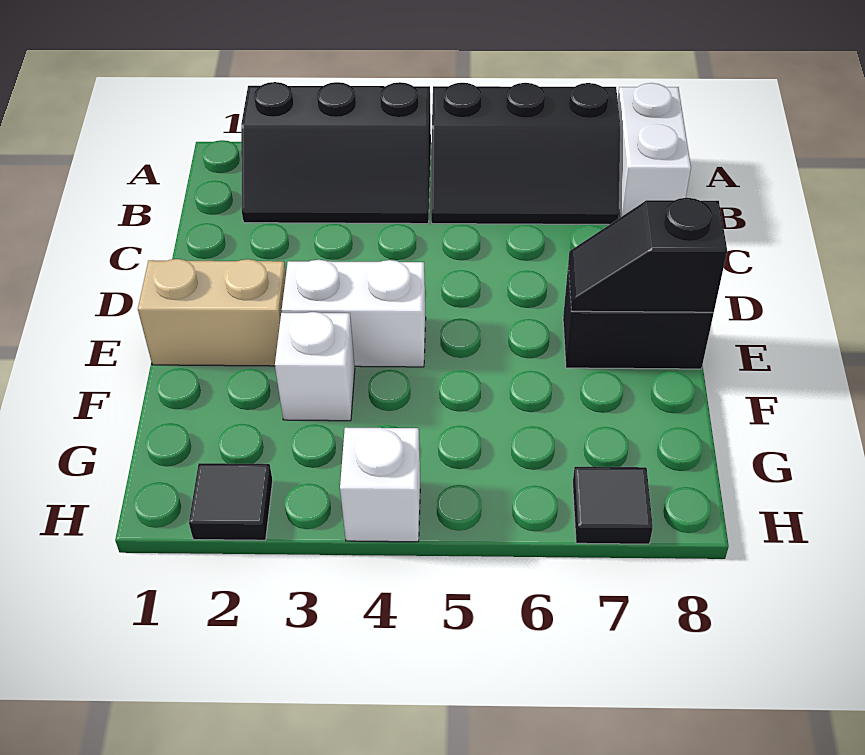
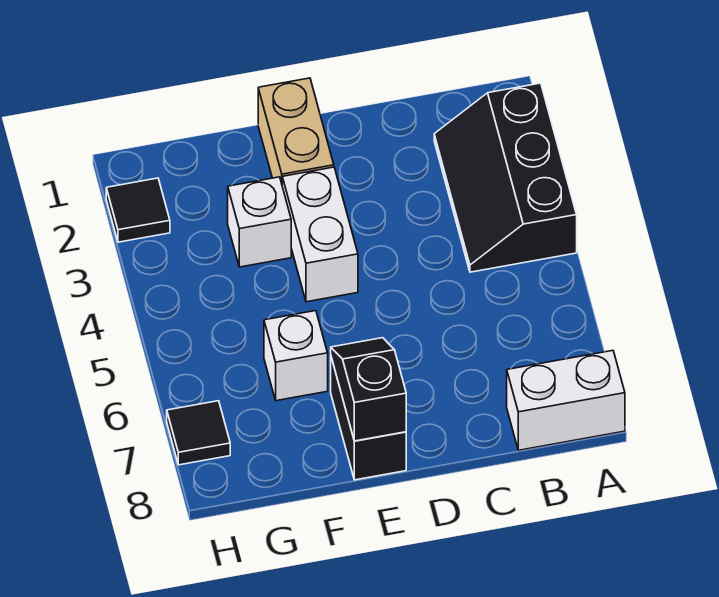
black slope A5:B7 level 1 top A -> none
white brick H4 level 1 -> white brick F6 level 1

